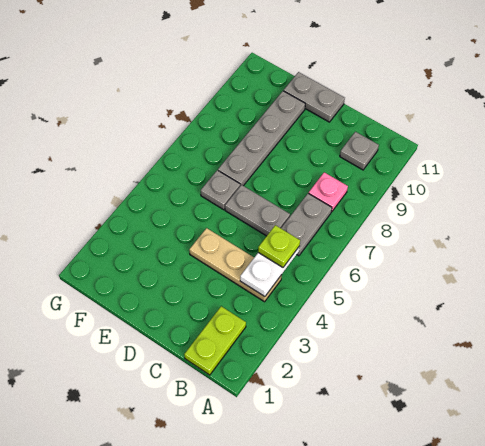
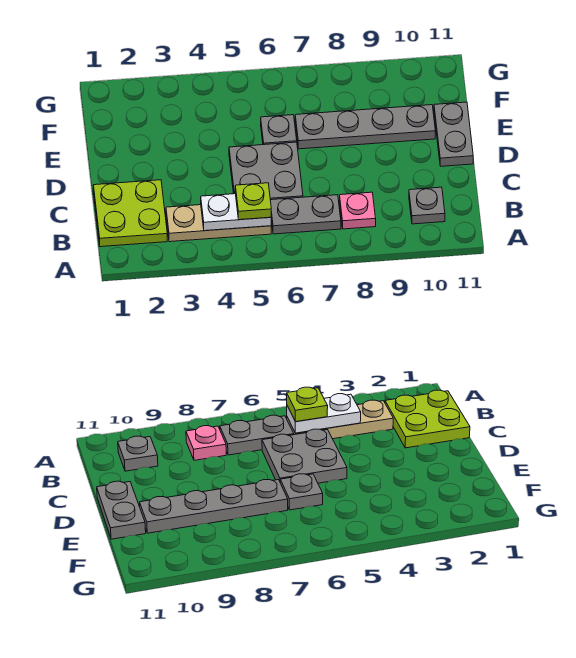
lime plate B1:B2 level 1 -> lime plate B1:C2 level 1
tan plate B4:D4 level 1 -> tan plate B3:B5 level 1
grey plate C6:D6 level 1 -> grey plate C5:D6 level 1

